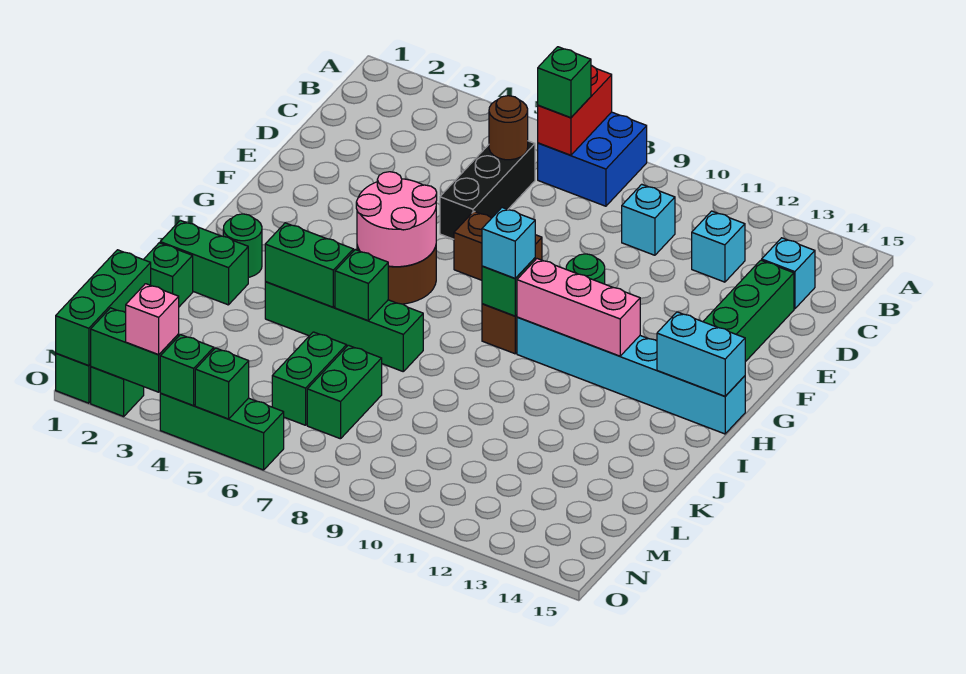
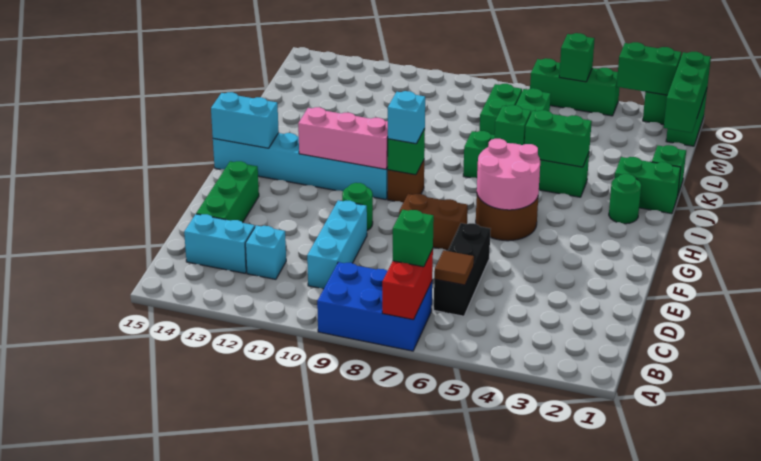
blue brick A7:B8 level 1 -> blue brick A7:B9 level 1
brown round brick C6 level 2 -> brown tile C6 level 2
cyan brick C10 level 1 -> cyan brick C10:E10 level 1
cyan brick C14 level 1 -> cyan brick C13:C14 level 1
pink brick O3 level 3 -> none
green brick O4 level 2 -> none

